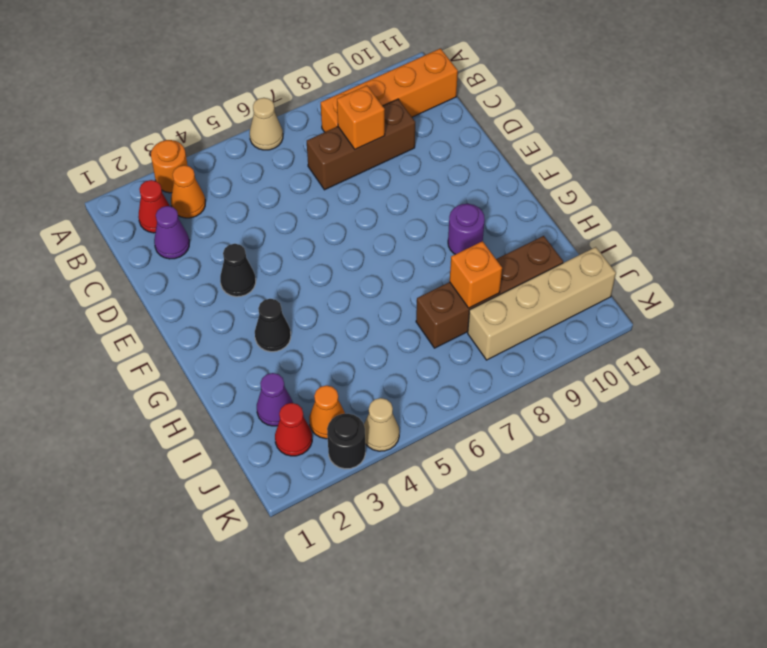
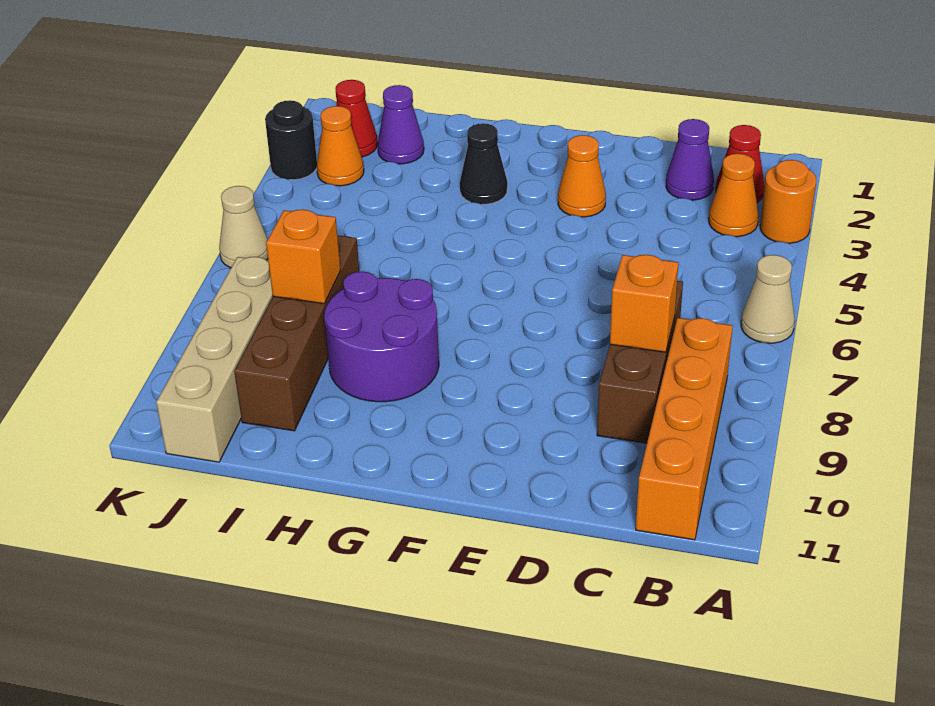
black cone E3 level 1 -> orange cone E3 level 1
purple round brick G9 level 1 -> purple round brick G8:H9 level 1
tan cone K4 level 1 -> tan cone K6 level 1

